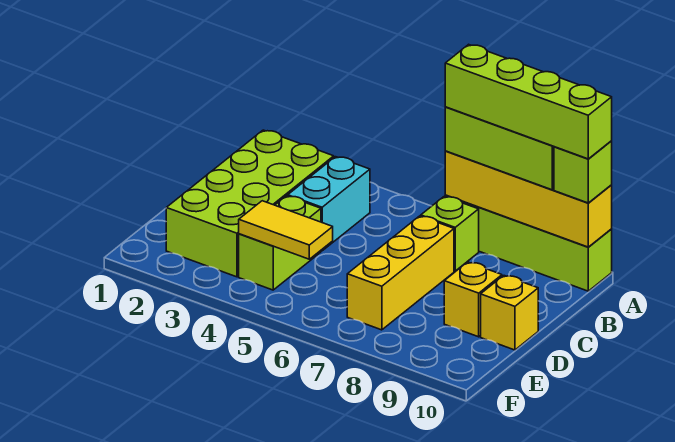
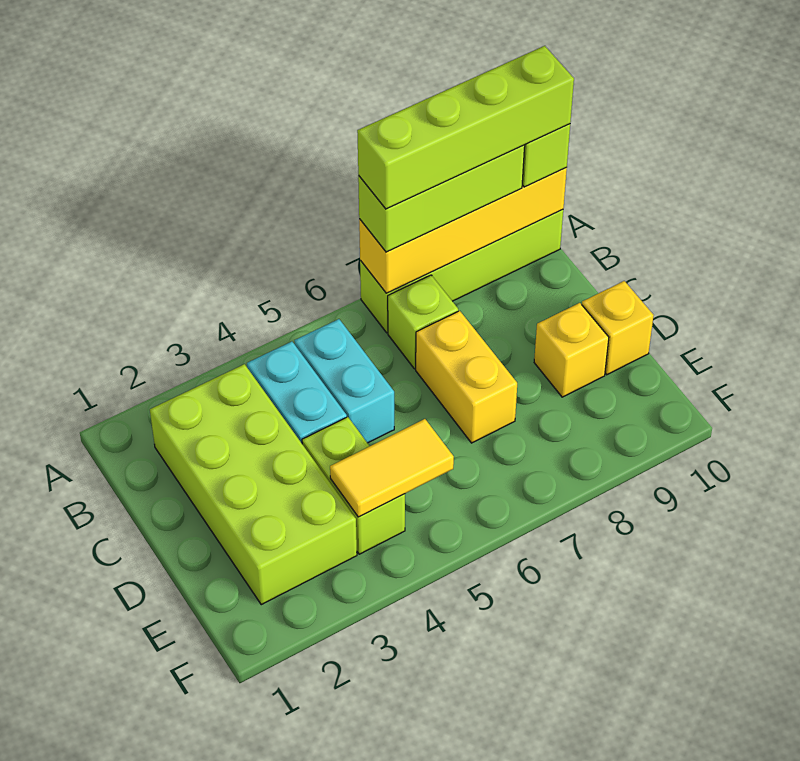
none -> cyan brick B5:C5 level 1
yellow brick C7:E7 level 1 -> yellow brick C7:D7 level 1

